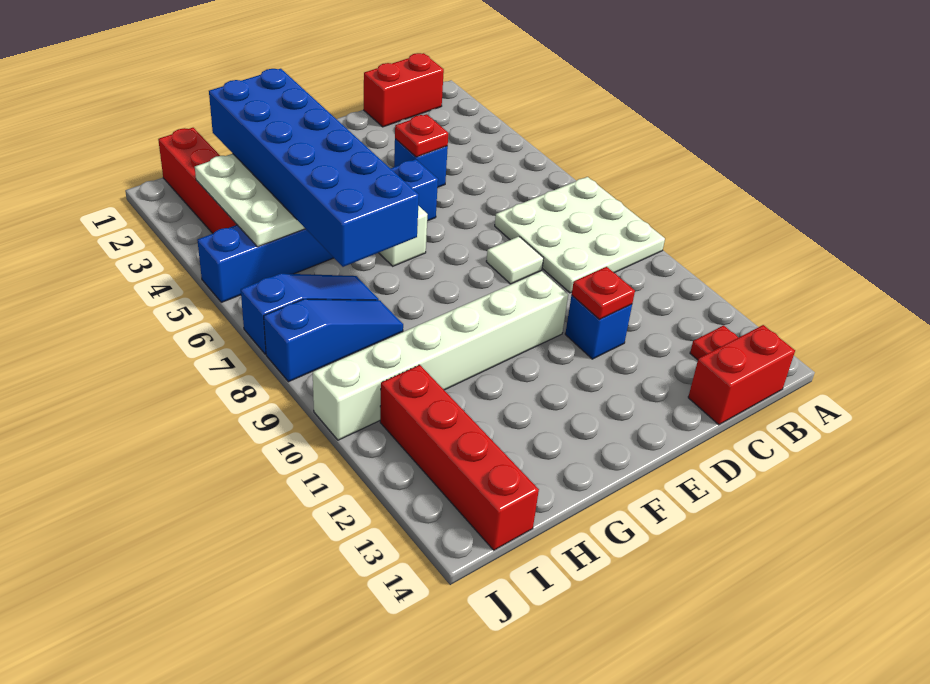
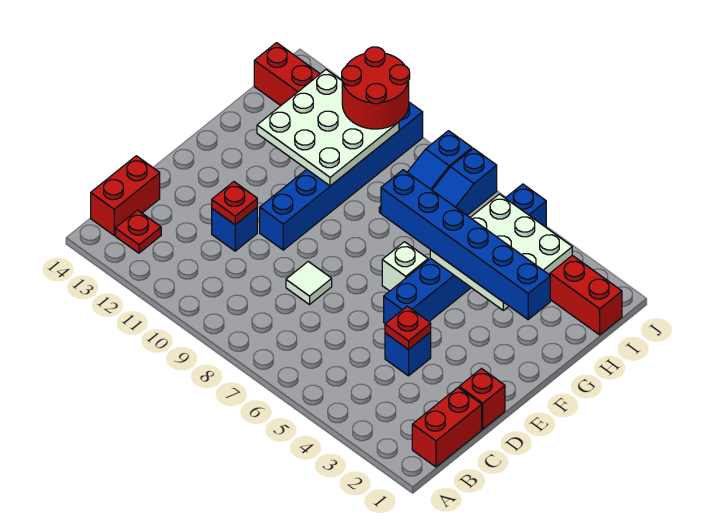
white plate A7:C9 level 1 -> white plate G10:I12 level 2
none -> red brick D1 level 1
white brick E10:J10 level 1 -> blue brick E10:J10 level 1
blue brick G2:H7 level 3 -> blue brick G2:G7 level 3
none -> red round brick I10:J11 level 3

